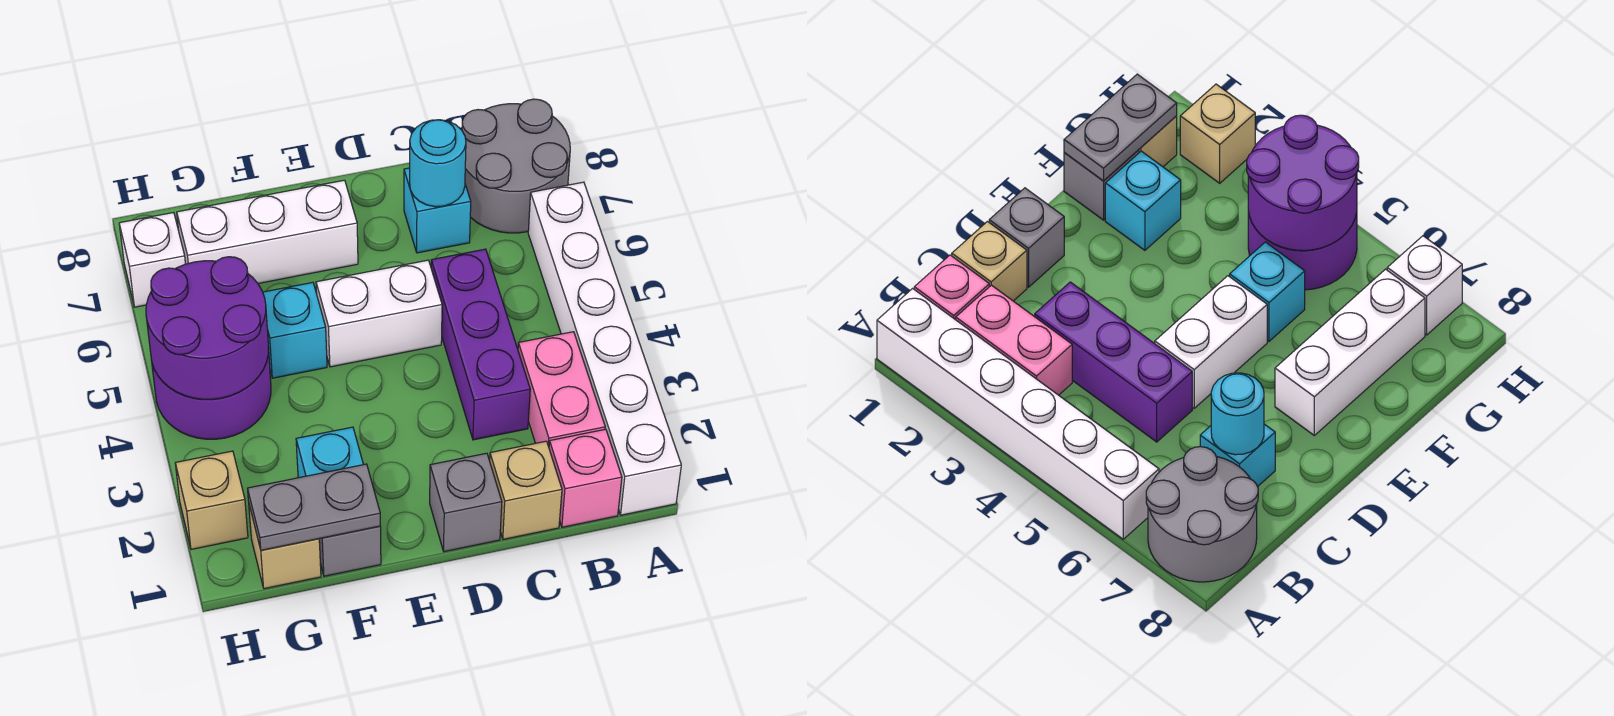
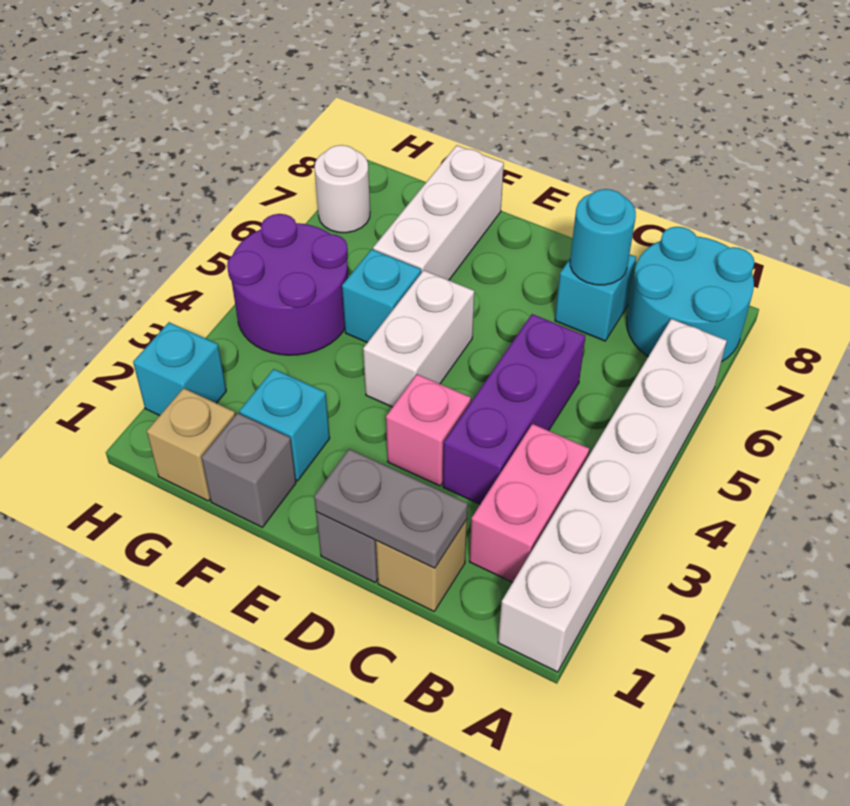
grey round brick A7:B8 level 1 -> cyan round brick A7:B8 level 1
pink brick B1 level 1 -> pink brick D3 level 1
white brick D5:E5 level 1 -> white brick E4:E5 level 1
white brick E7:G7 level 1 -> white brick F6:F8 level 1
grey plate F1:G1 level 2 -> grey plate C1:D1 level 2
purple round brick G4:H5 level 2 -> none
tan brick H2 level 1 -> cyan brick H2 level 1
white brick H7 level 1 -> white round brick H7 level 1

